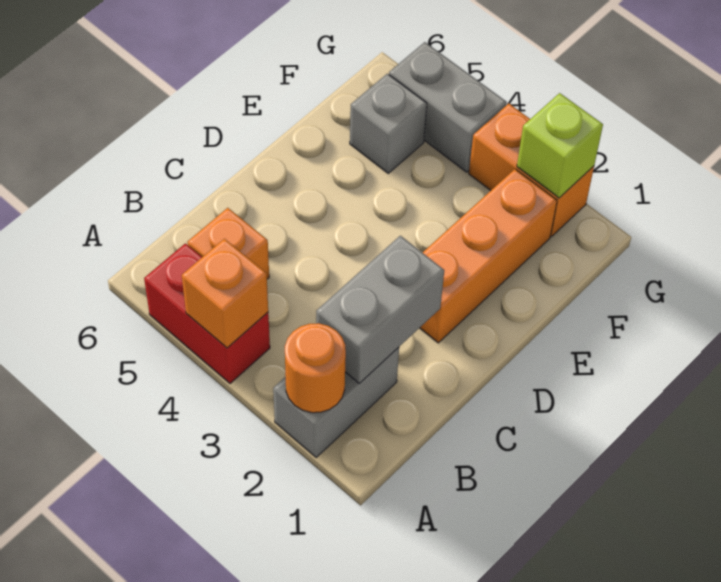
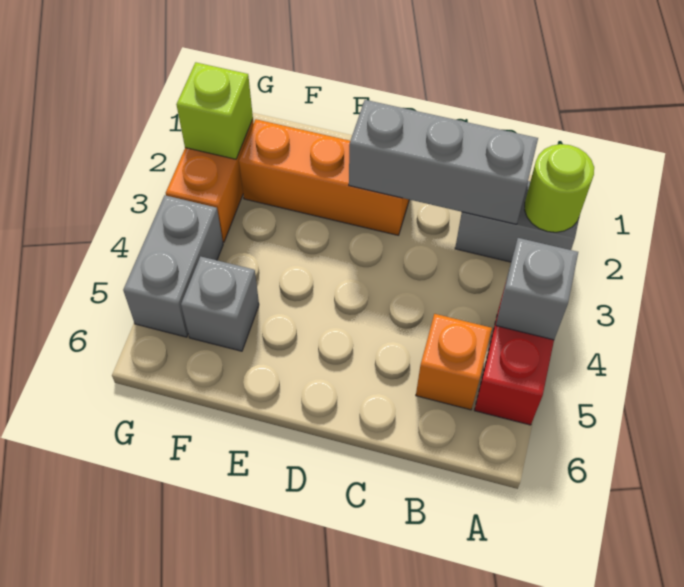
orange round brick A2 level 2 -> lime round brick A2 level 2
orange brick A4 level 2 -> grey brick A4 level 2
grey brick B2:C2 level 2 -> grey brick B2:D2 level 2

